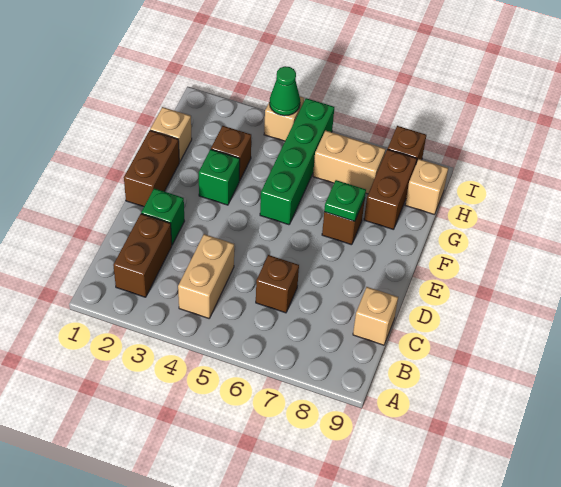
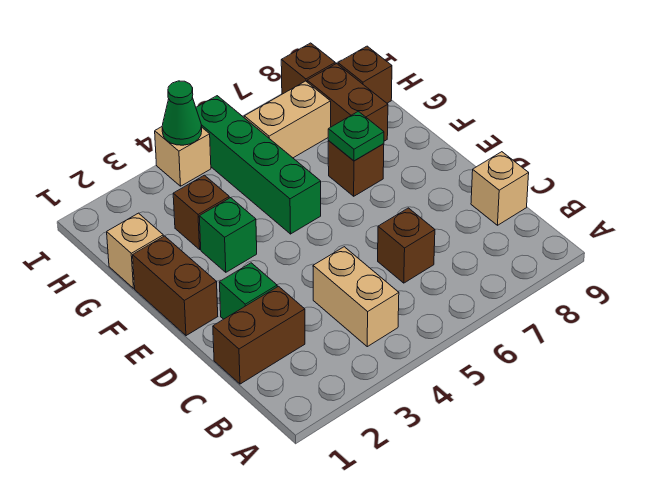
brown brick B2:C2 level 1 -> brown brick C1:C2 level 1
tan brick H9 level 1 -> brown brick H9 level 1

